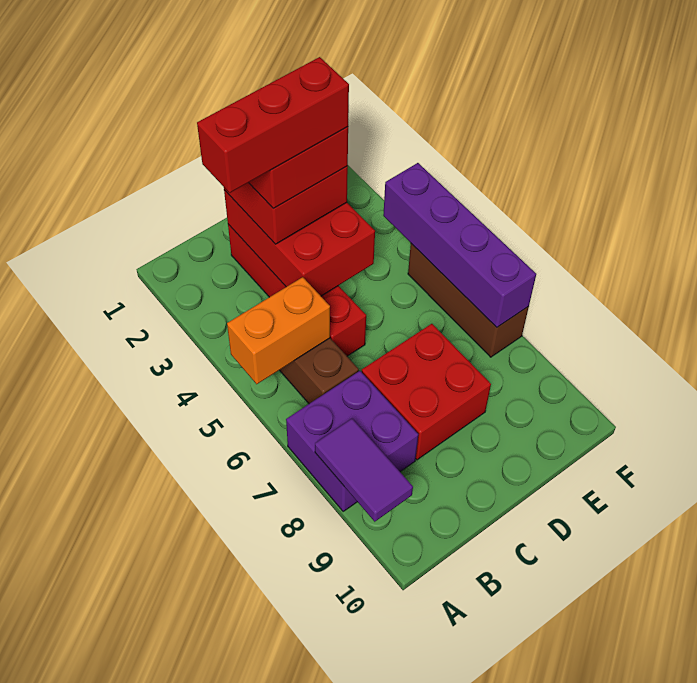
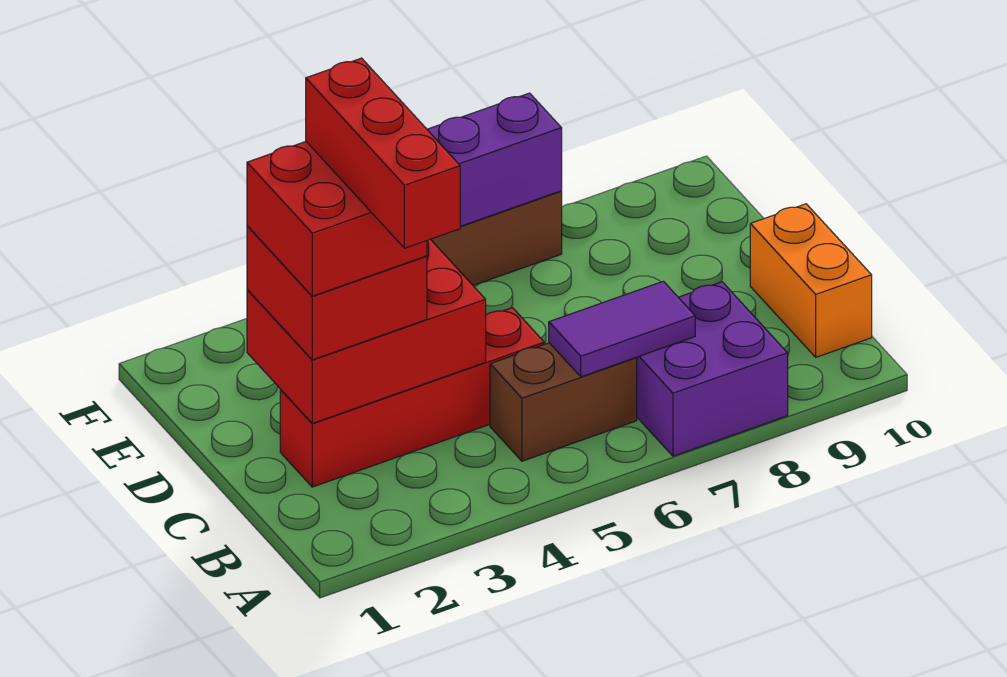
orange brick A5:B5 level 2 -> orange brick B10:C10 level 1
purple tile A8:A9 level 2 -> purple tile B6:B7 level 2
red brick C7:D8 level 1 -> none

